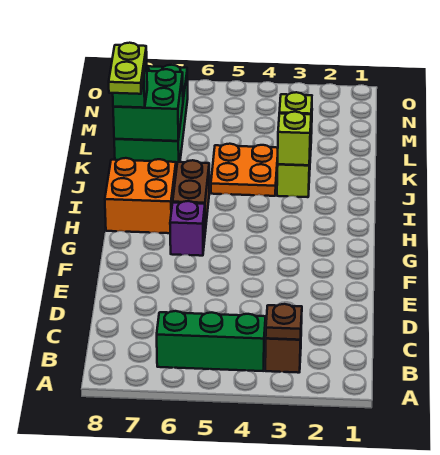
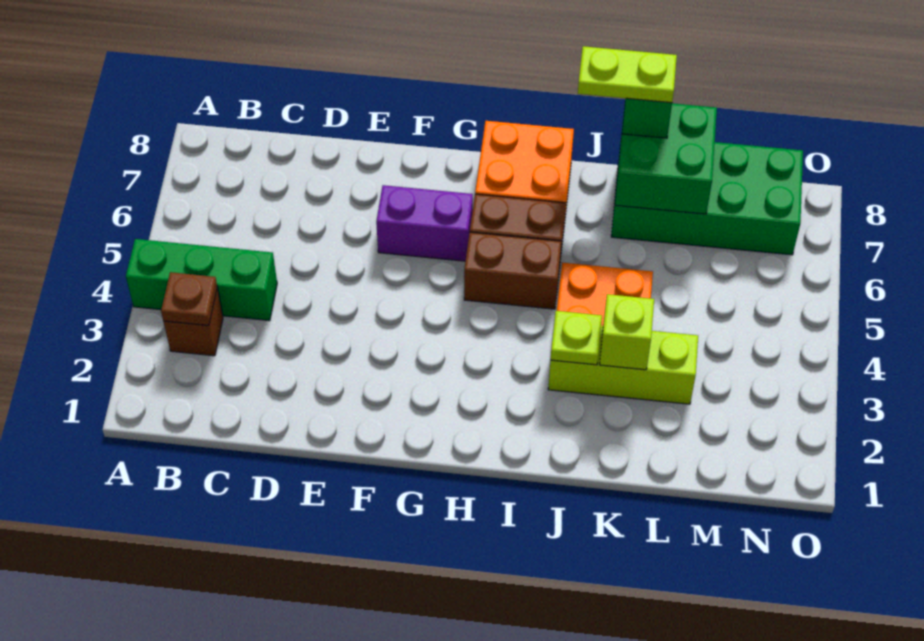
green brick B4:B6 level 1 -> green brick A4:C4 level 1
purple brick G6 level 1 -> purple brick F6:G6 level 1
none -> brown brick H5:I5 level 1
lime brick J3 level 2 -> lime plate J3 level 2

